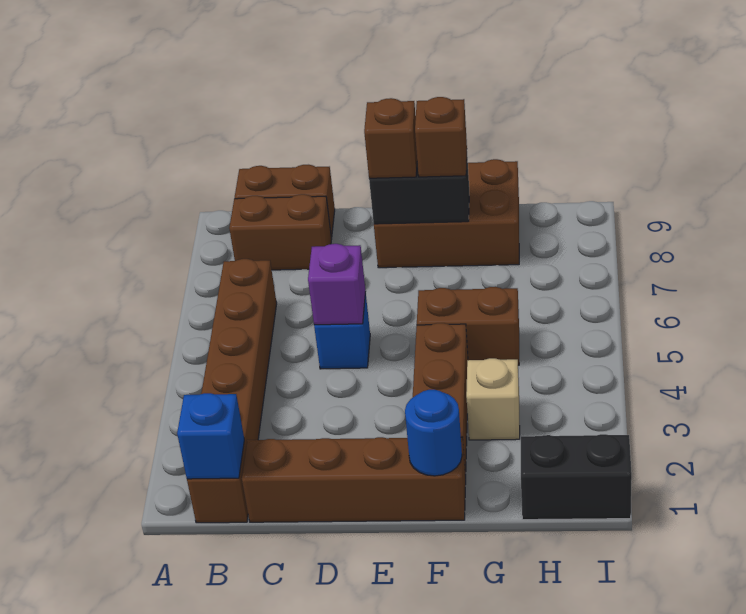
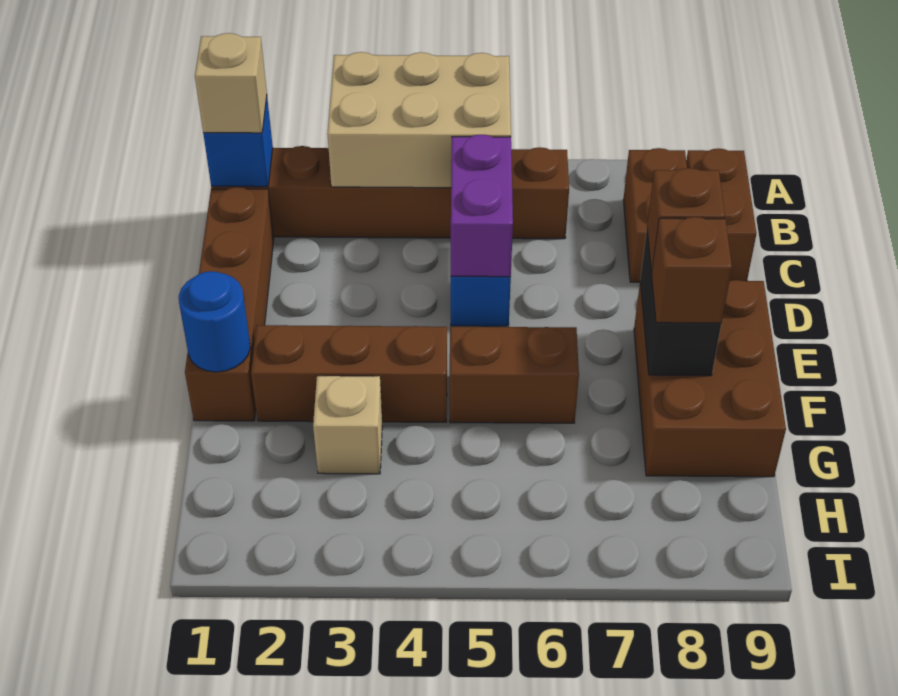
none -> tan brick A3:B5 level 2
none -> tan brick B1 level 3
purple brick D5 level 2 -> purple brick C5:D5 level 2
brown brick F5:G5 level 1 -> brown brick F5:F6 level 1
black brick H1:I1 level 1 -> none

